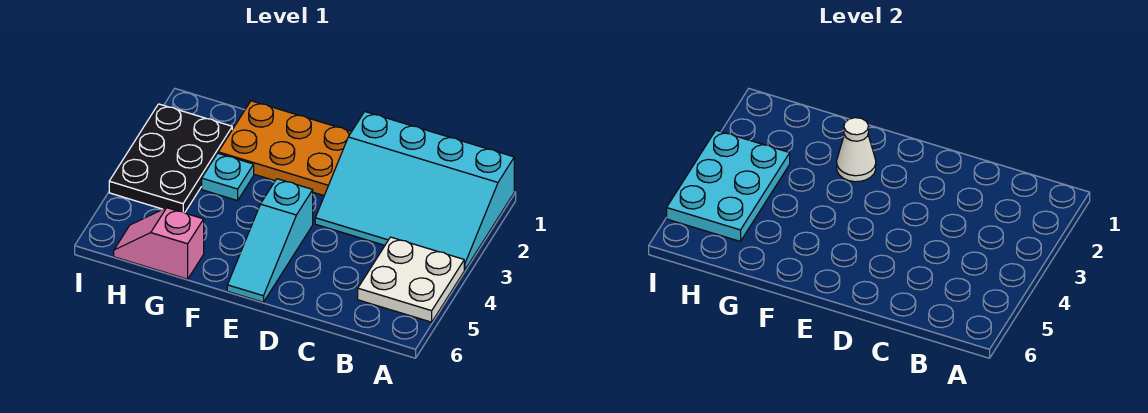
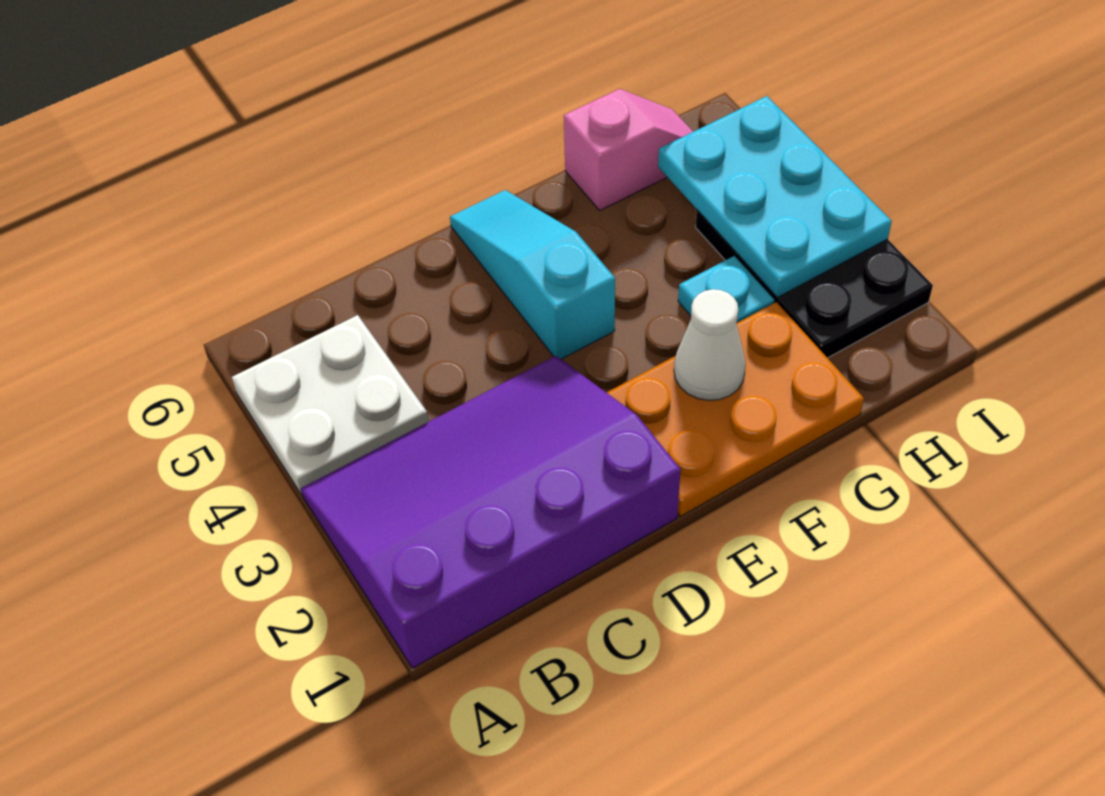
cyan slope A1:D3 level 1 top 1 -> purple slope A1:D3 level 1 top 1

